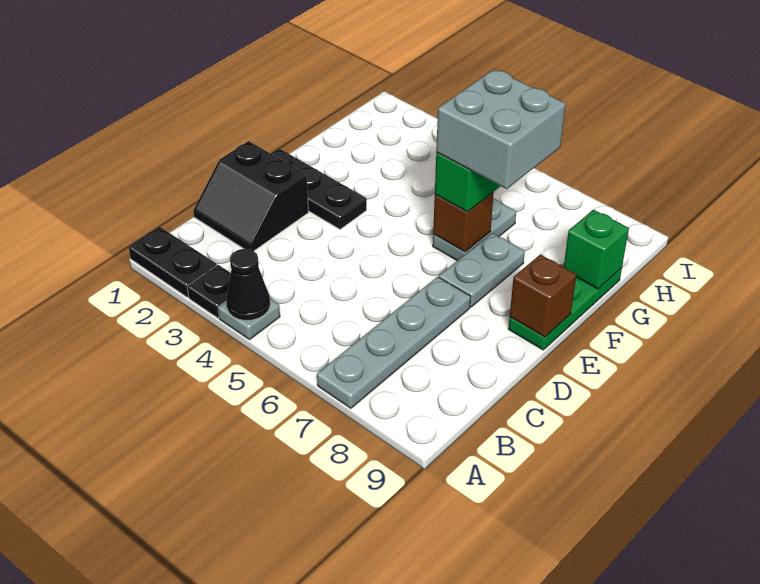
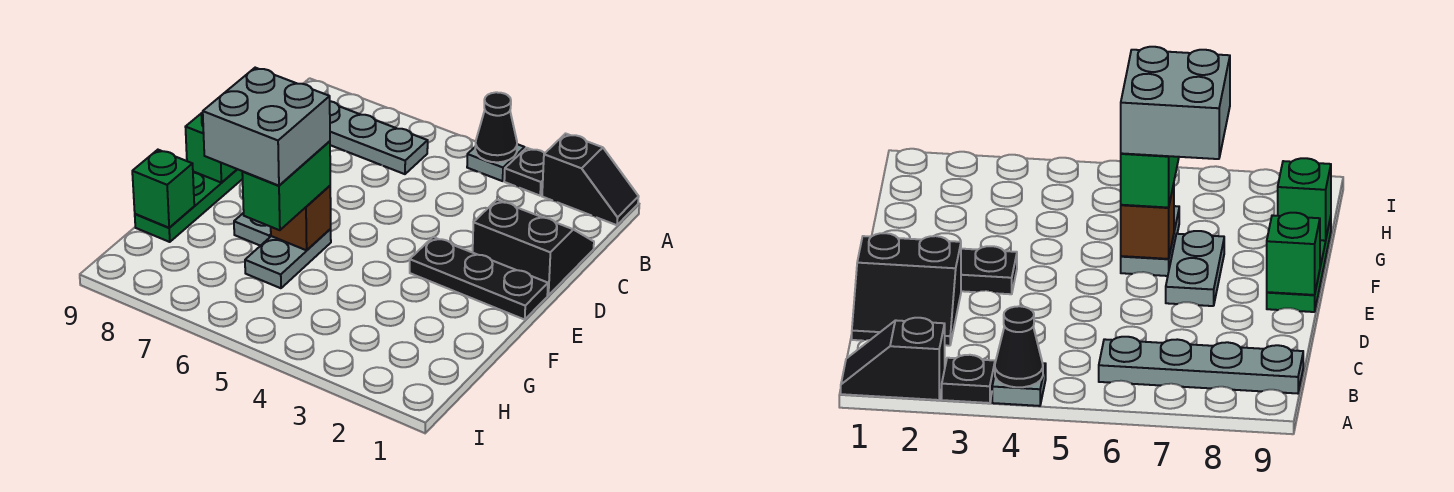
black plate A1:A2 level 1 -> black slope A1:A2 level 1 top 2
grey plate A7:D7 level 1 -> grey plate B6:B9 level 1
brown brick E9 level 2 -> green brick E9 level 2

